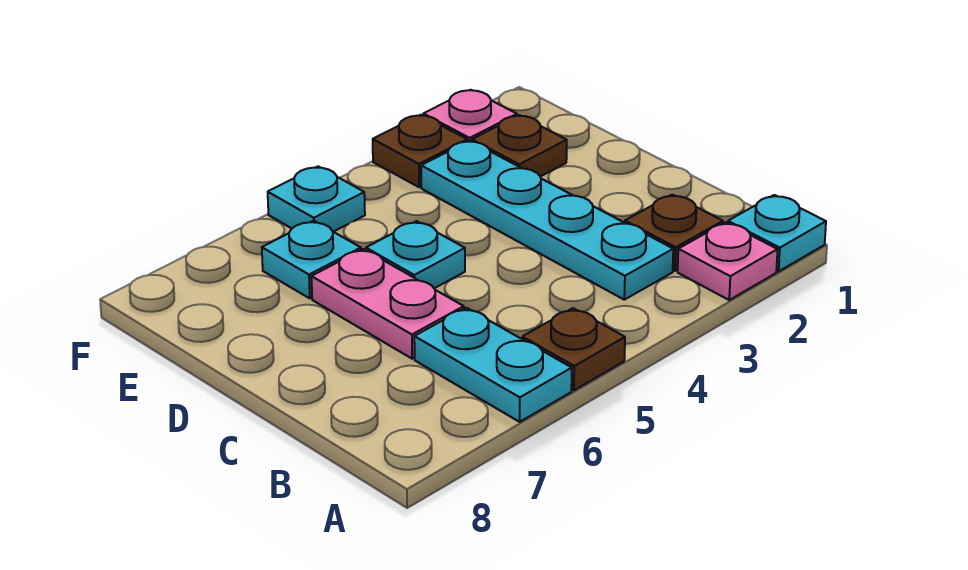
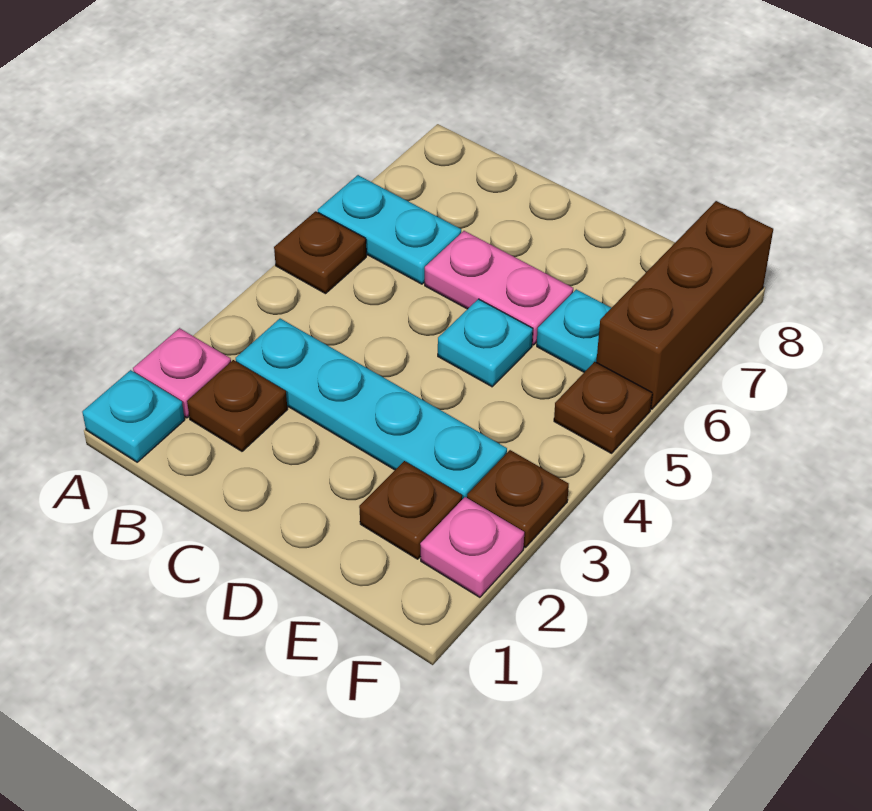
cyan plate F5 level 1 -> brown plate F5 level 1
none -> brown brick F6:F8 level 1

